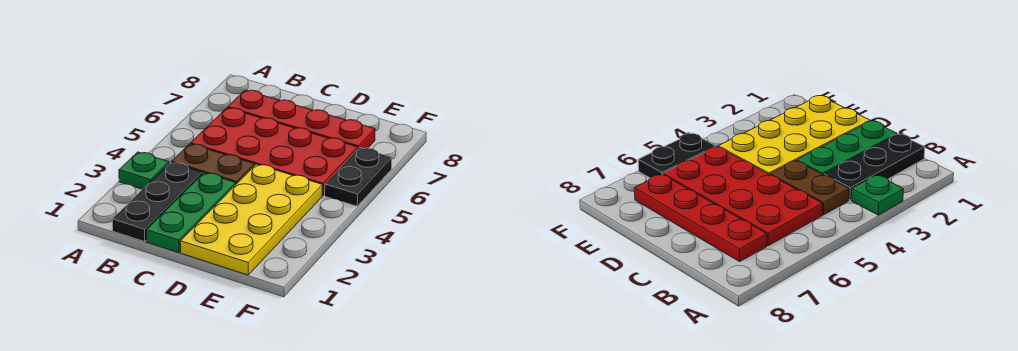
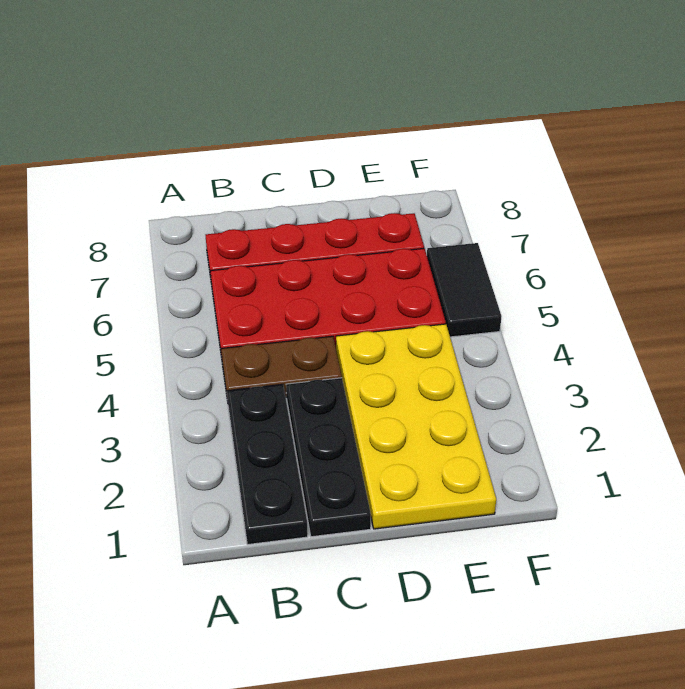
green plate A3 level 1 -> none
green plate C1:C3 level 1 -> black plate C1:C3 level 1
black plate F5:F6 level 1 -> black tile F5:F6 level 1

